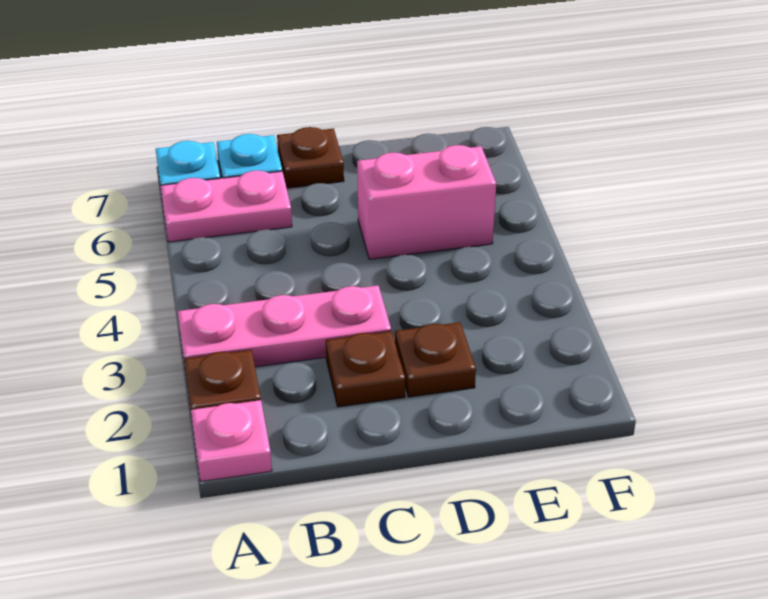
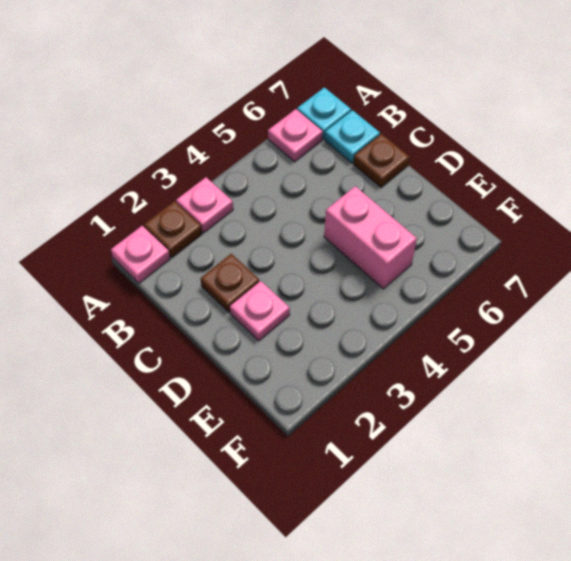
pink plate A3:C3 level 1 -> pink plate A3 level 1
pink plate A6:B6 level 1 -> pink plate A6 level 1
brown plate D2 level 1 -> pink plate D2 level 1

